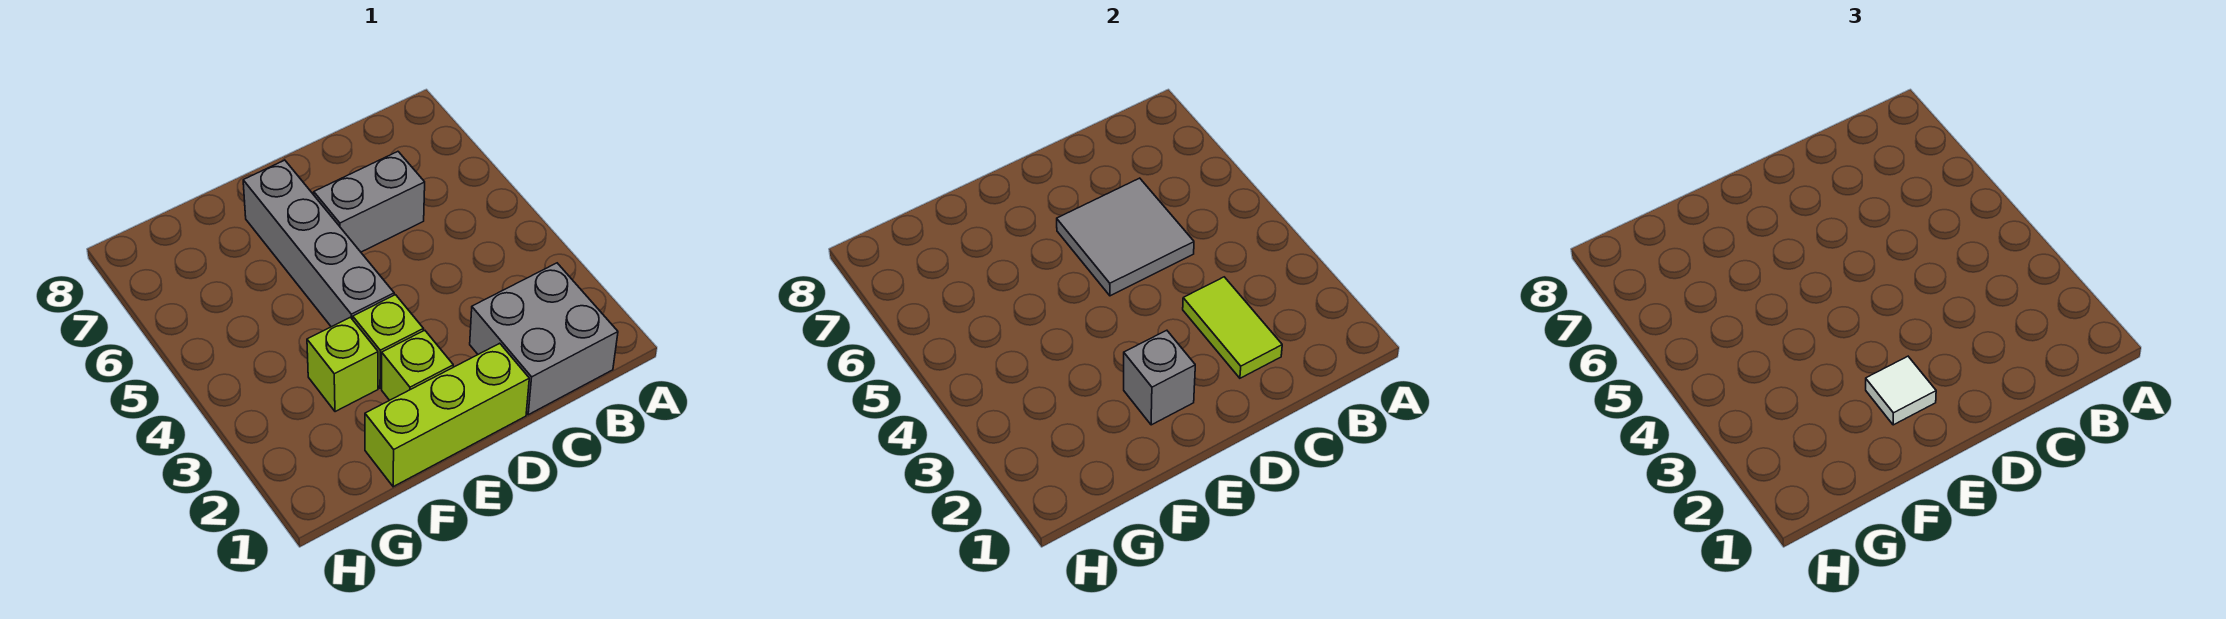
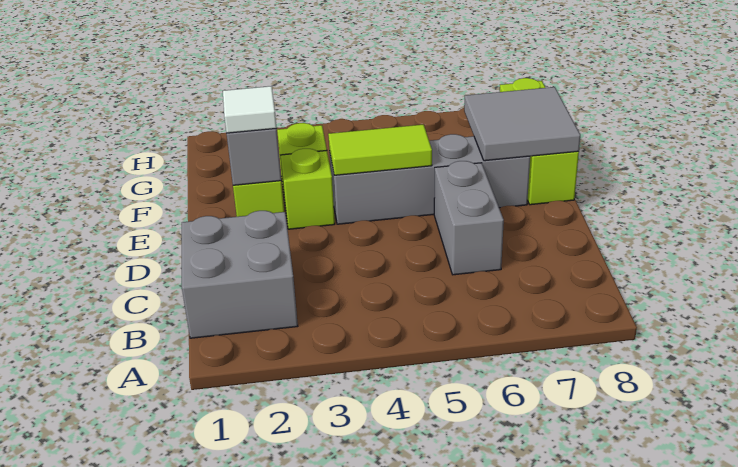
lime tile C2:C3 level 2 -> lime tile E4:E5 level 2
grey tile C5:D6 level 2 -> grey tile E7:F8 level 2
lime brick D1:F1 level 1 -> lime brick E8:G8 level 1

